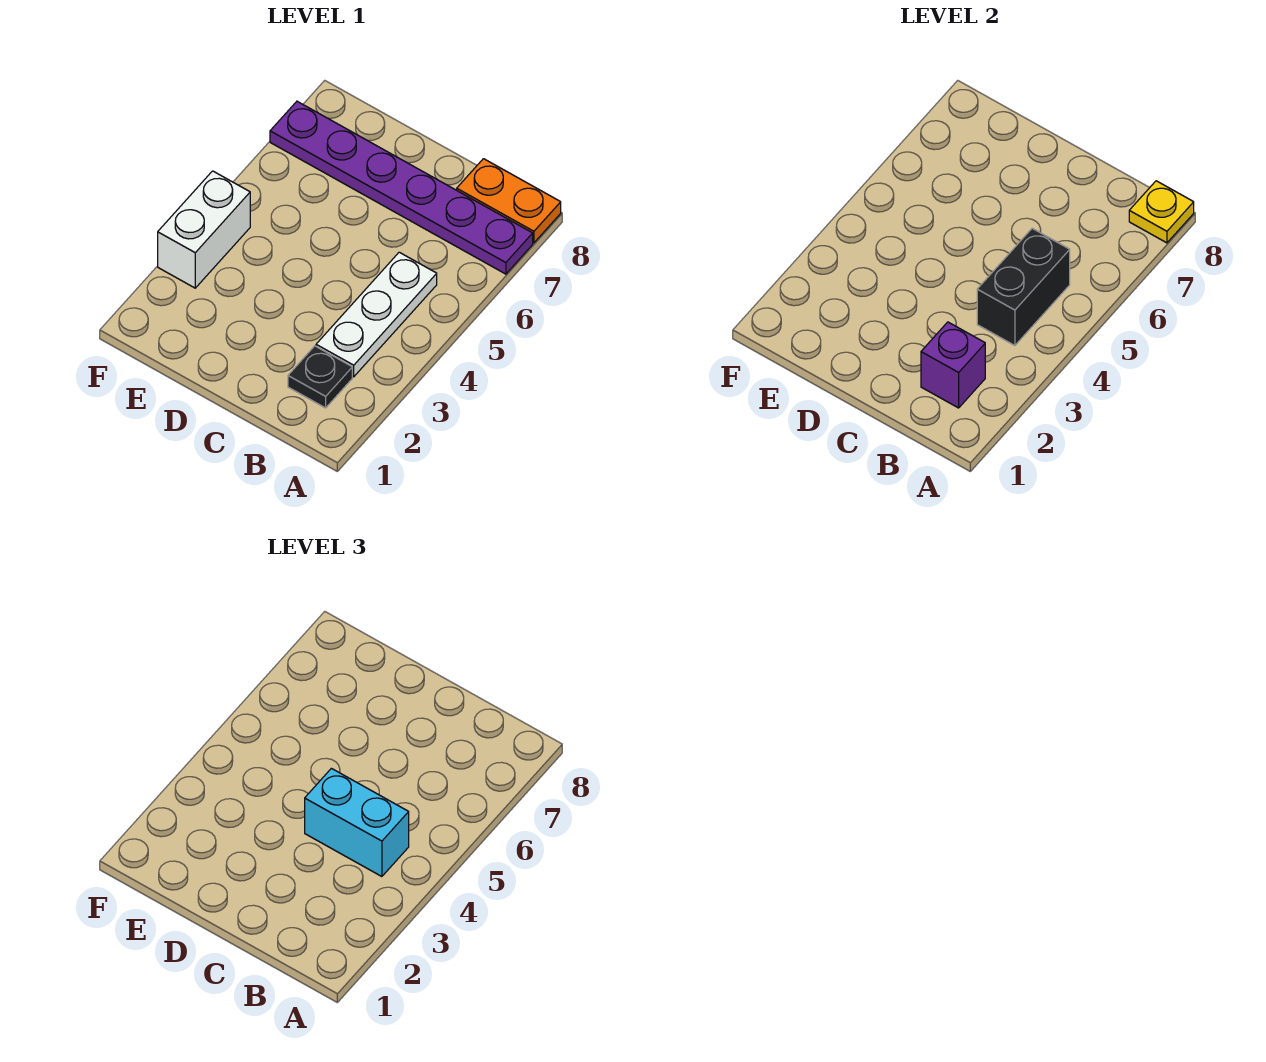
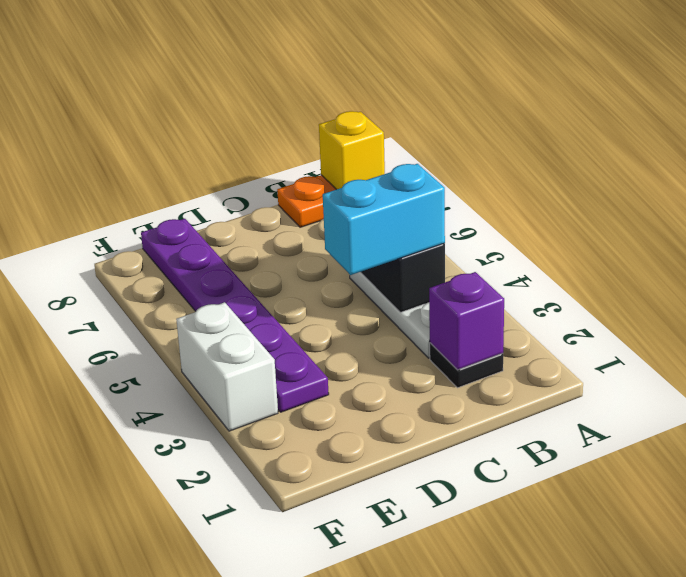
purple plate A7:F7 level 1 -> purple plate E3:E8 level 1
yellow plate A8 level 2 -> yellow brick A8 level 2

